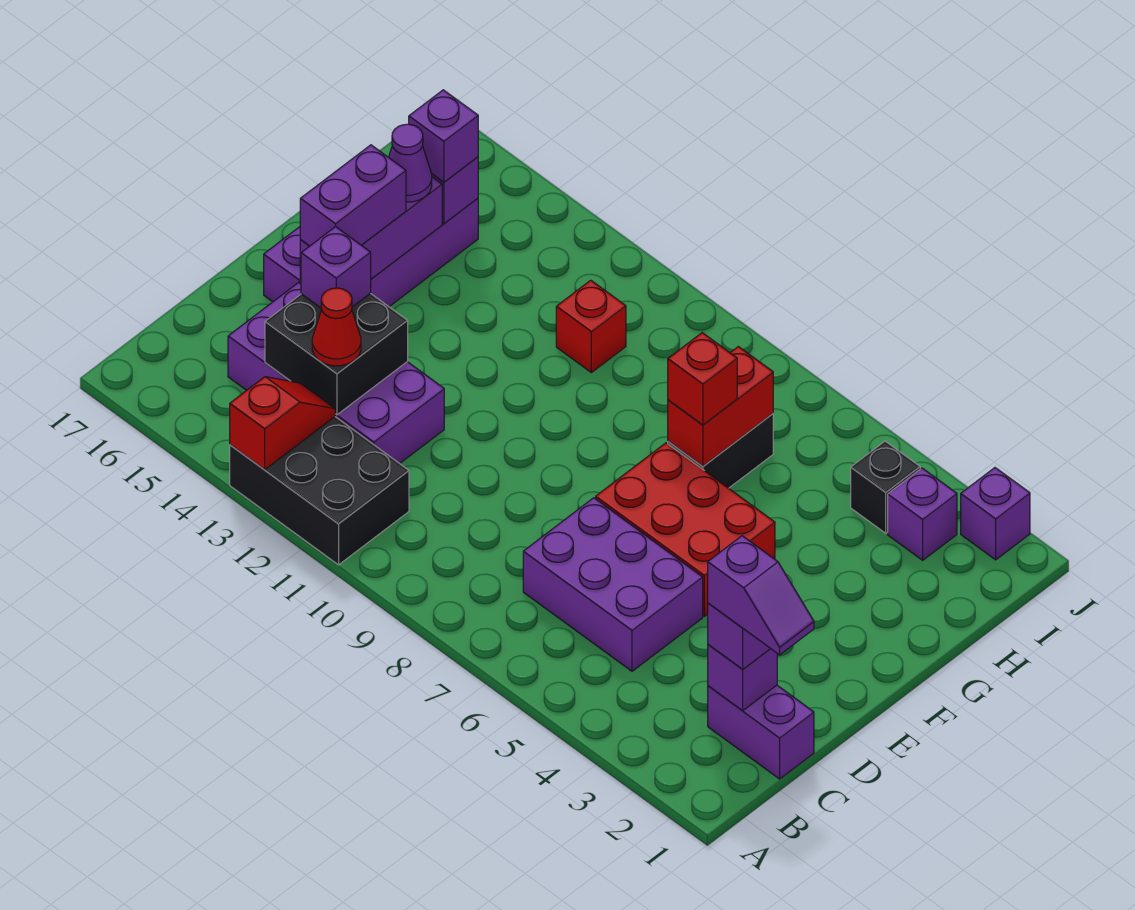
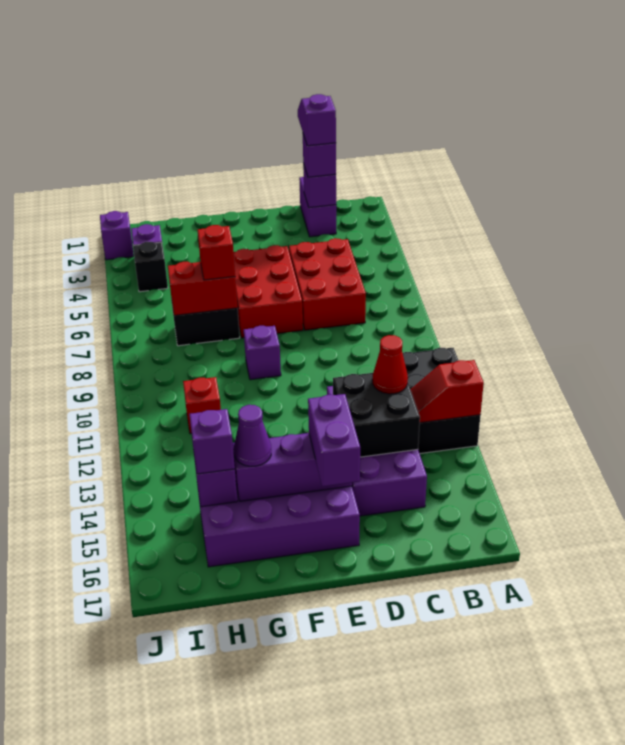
purple brick C5:D7 level 1 -> red brick C5:D7 level 1
purple brick D14 level 3 -> purple brick F9 level 1
purple brick E15:F15 level 3 -> purple brick E15:E16 level 3

